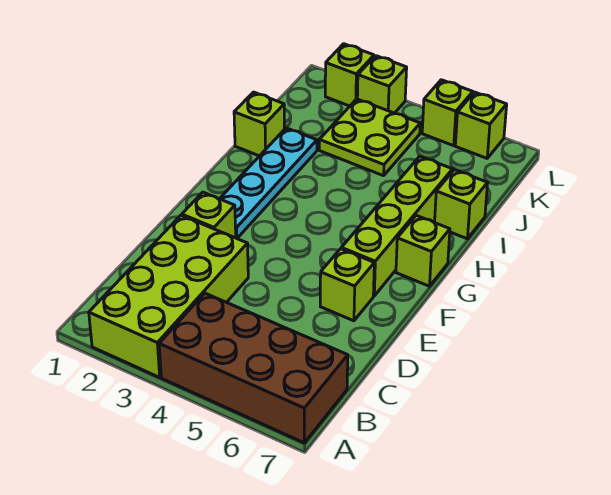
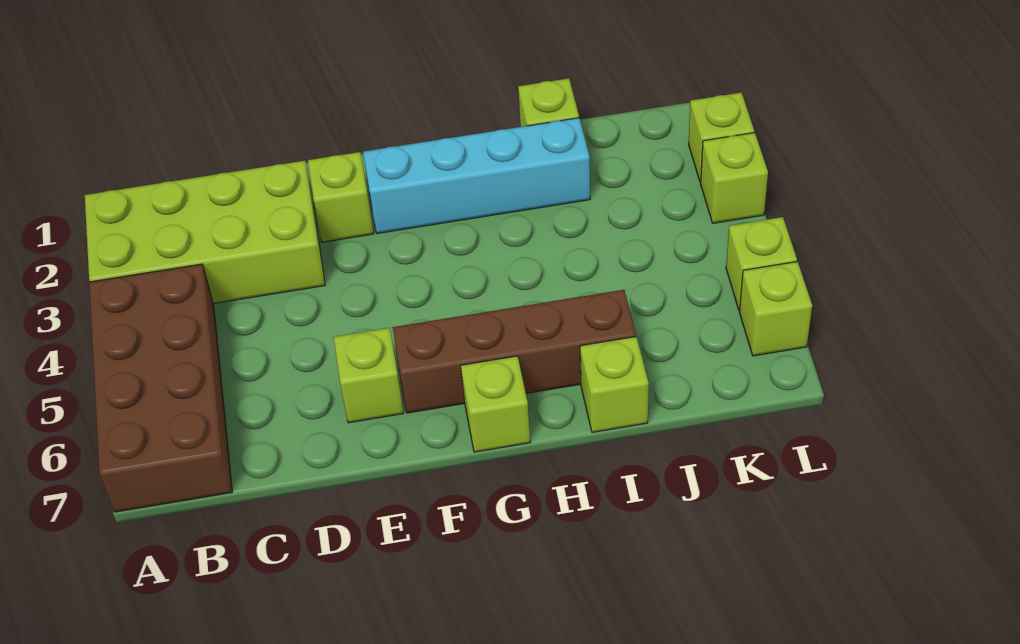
cyan plate F2:I2 level 1 -> cyan brick F2:I2 level 1
lime brick F6:I6 level 1 -> brown brick F6:I6 level 1
lime plate J3:K4 level 1 -> none

